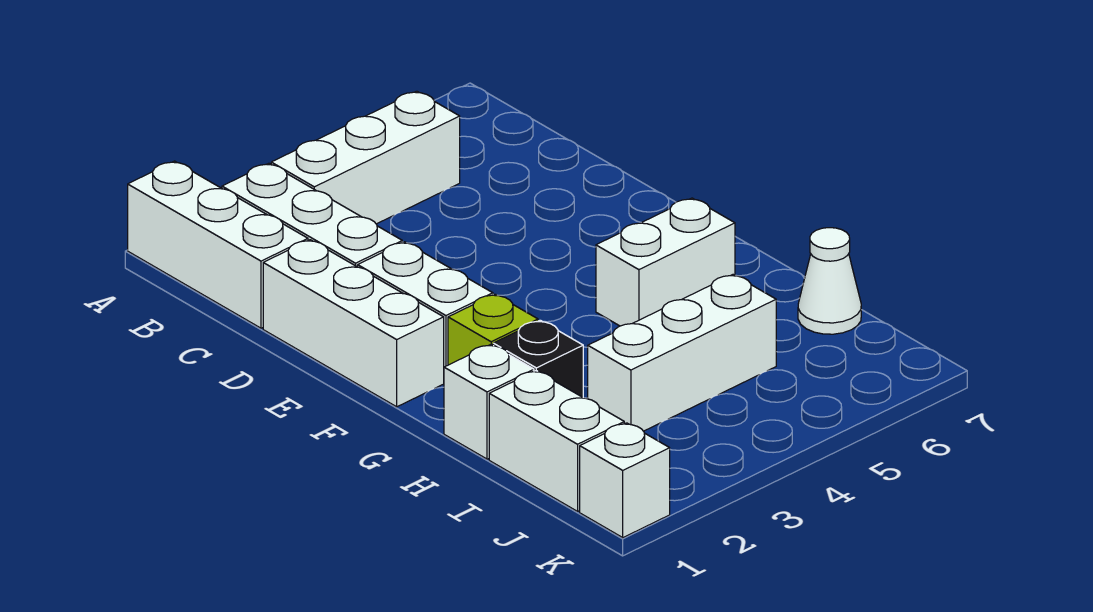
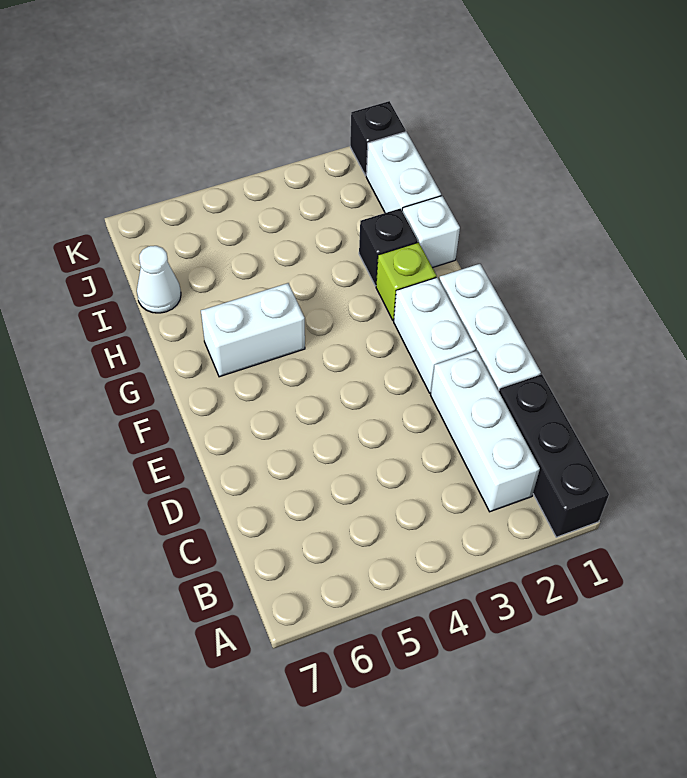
white brick A1:C1 level 1 -> black brick A1:C1 level 1
white brick B3:B5 level 1 -> none
white brick I3:I5 level 1 -> none
white brick K1 level 1 -> black brick K1 level 1

